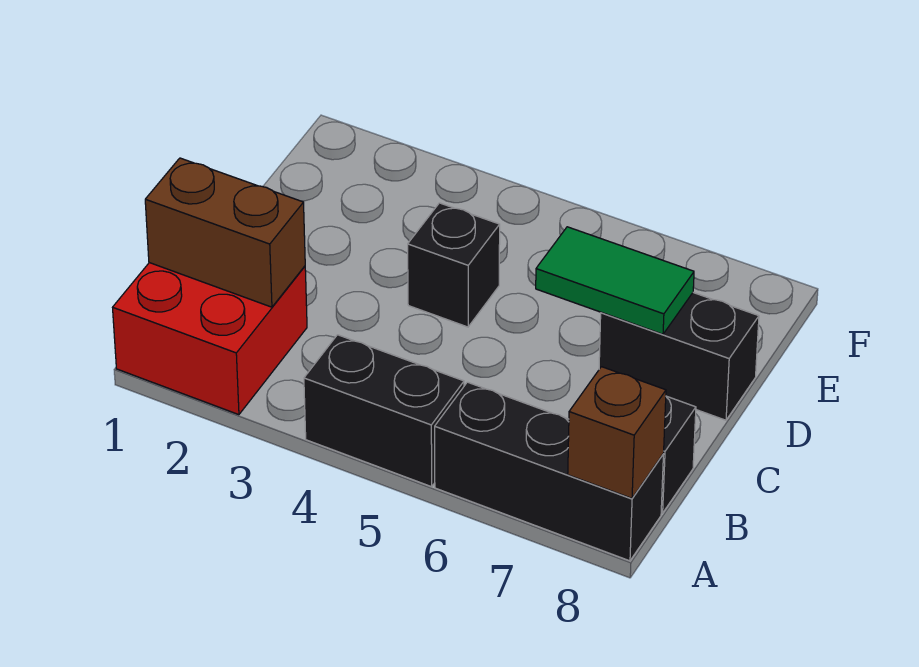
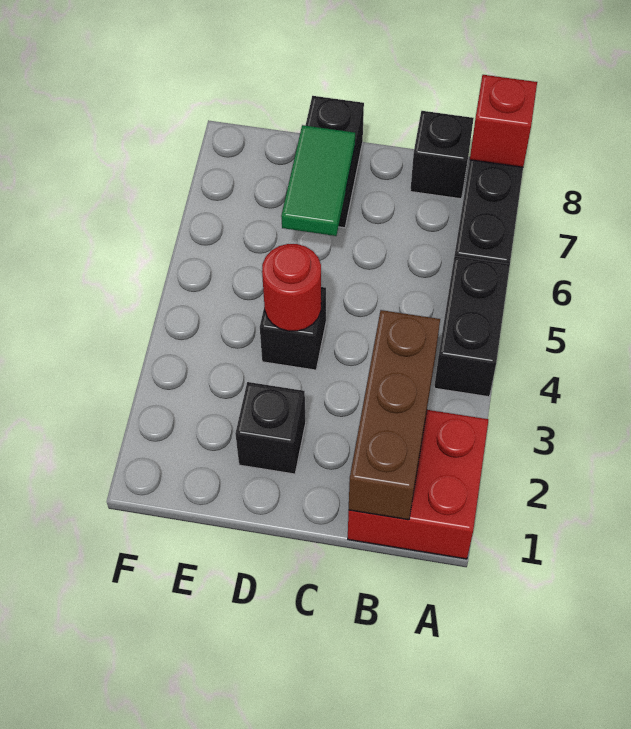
brown brick A8 level 2 -> red brick A8 level 2
brown brick B1:B2 level 2 -> brown brick B1:B3 level 2
none -> black brick D2 level 1
none -> red round brick D4 level 2

